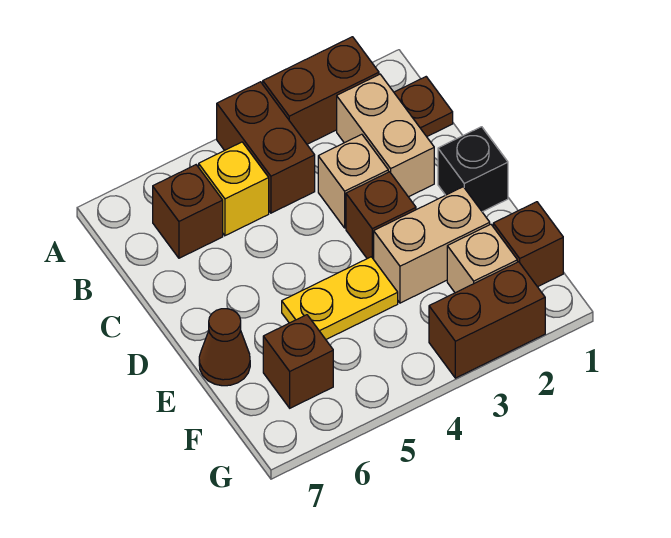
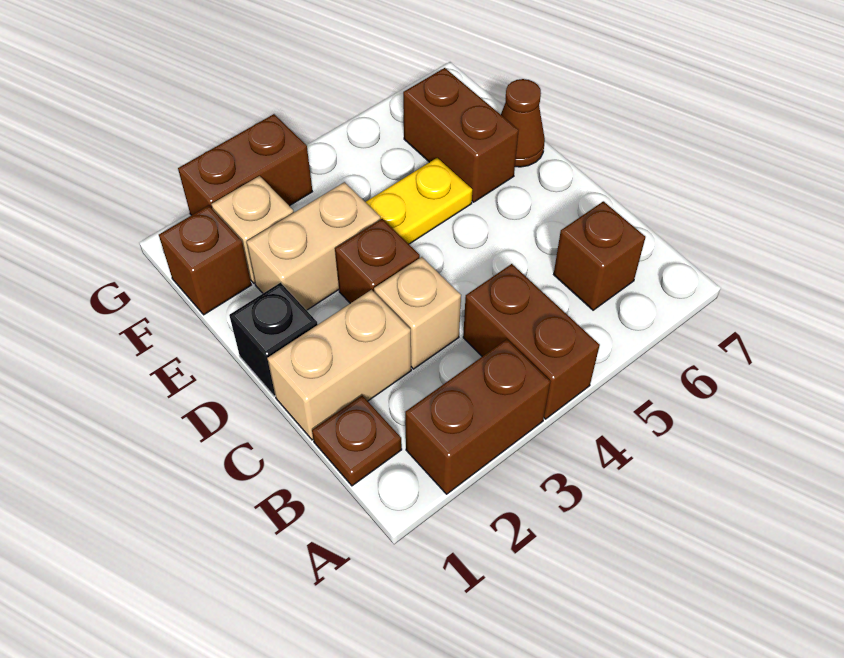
tan brick B2:C2 level 1 -> tan brick C1:C2 level 1
yellow brick B5 level 1 -> none
brown brick F6 level 1 -> brown brick E6:F6 level 1

